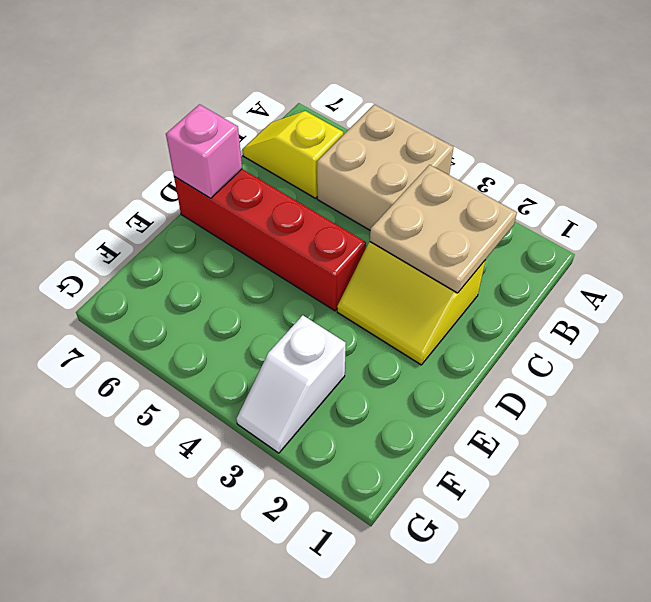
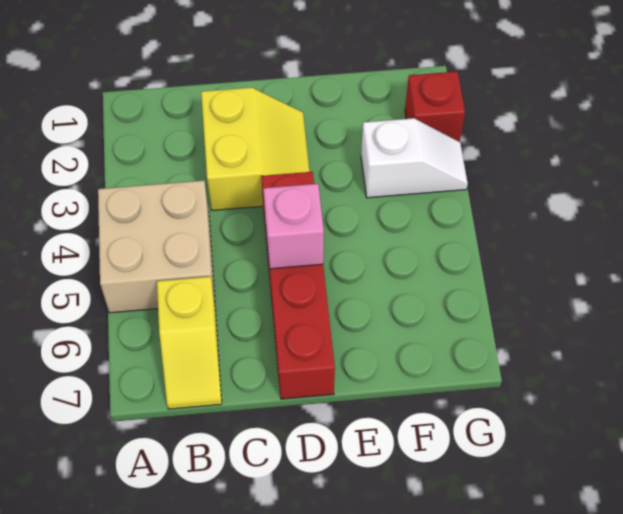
tan plate B2:C3 level 2 -> none
pink brick D7 level 2 -> pink brick D5 level 2
none -> red brick G2 level 1

